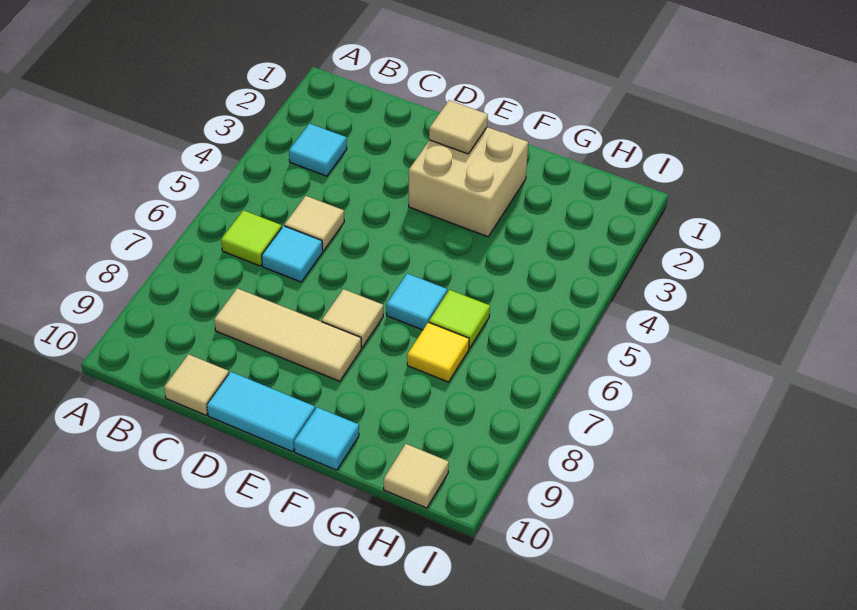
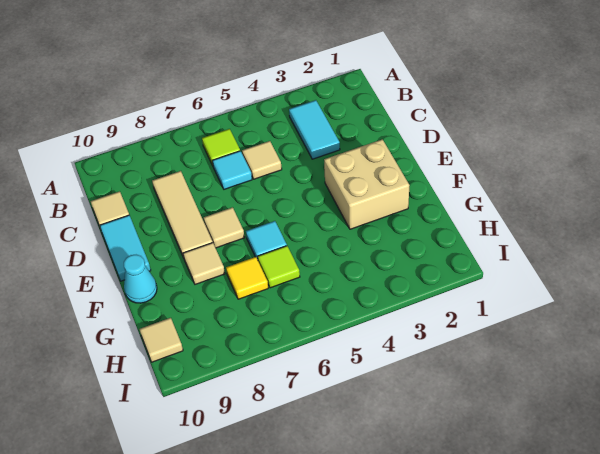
cyan tile B3 level 1 -> cyan tile B3:C3 level 1
tan tile E2 level 2 -> tan tile F8 level 1
cyan tile F10 level 1 -> cyan cone F10 level 1

